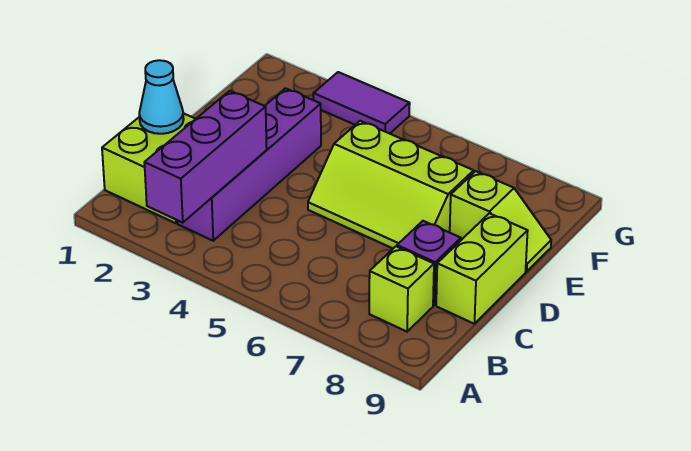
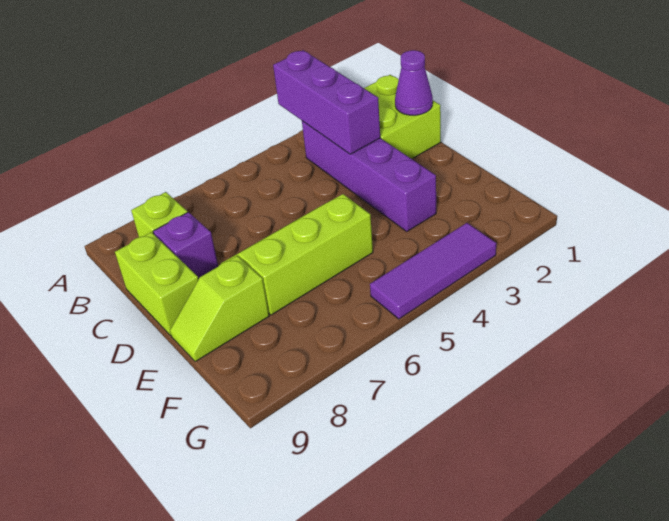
cyan cone C1 level 2 -> purple cone C1 level 2
purple tile G3:G4 level 1 -> purple tile G3:G5 level 1

